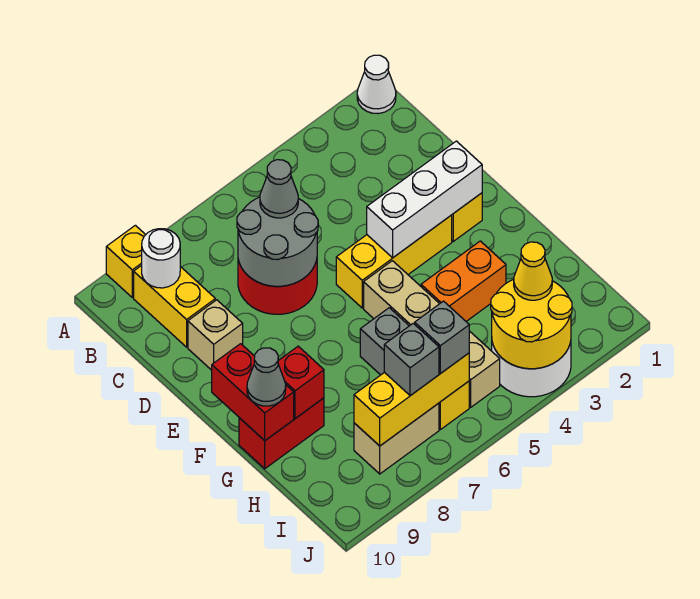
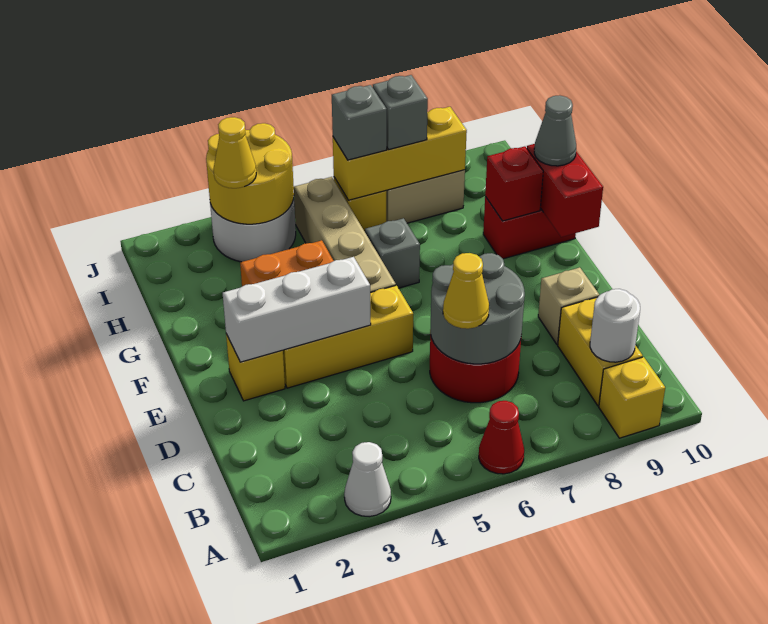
white cone A1 level 1 -> white cone A3 level 1
none -> red cone A6 level 1
grey cone C6 level 3 -> yellow cone C6 level 3

